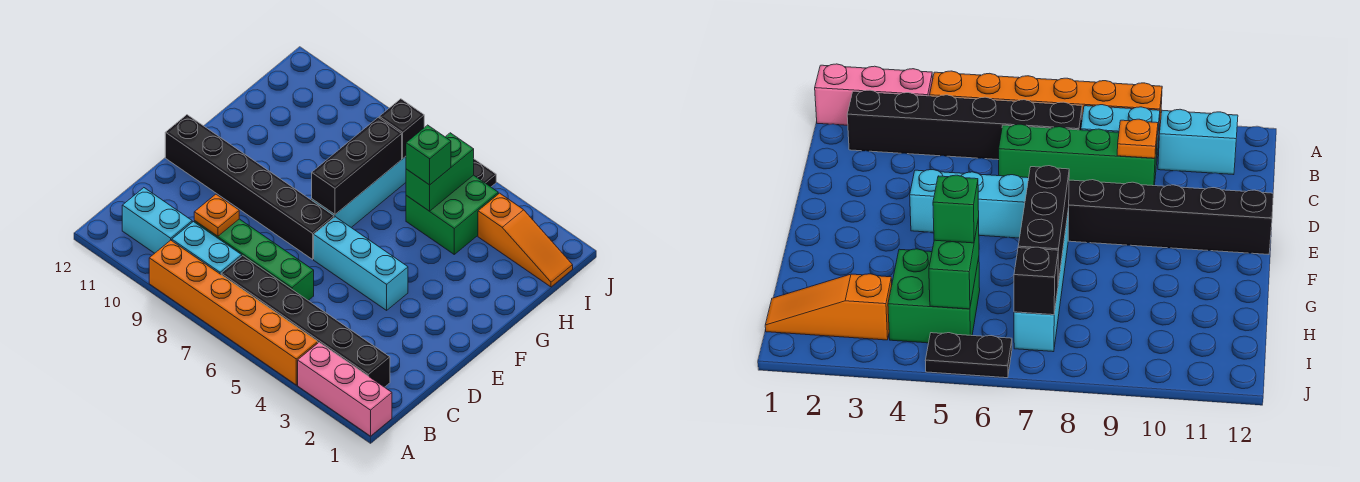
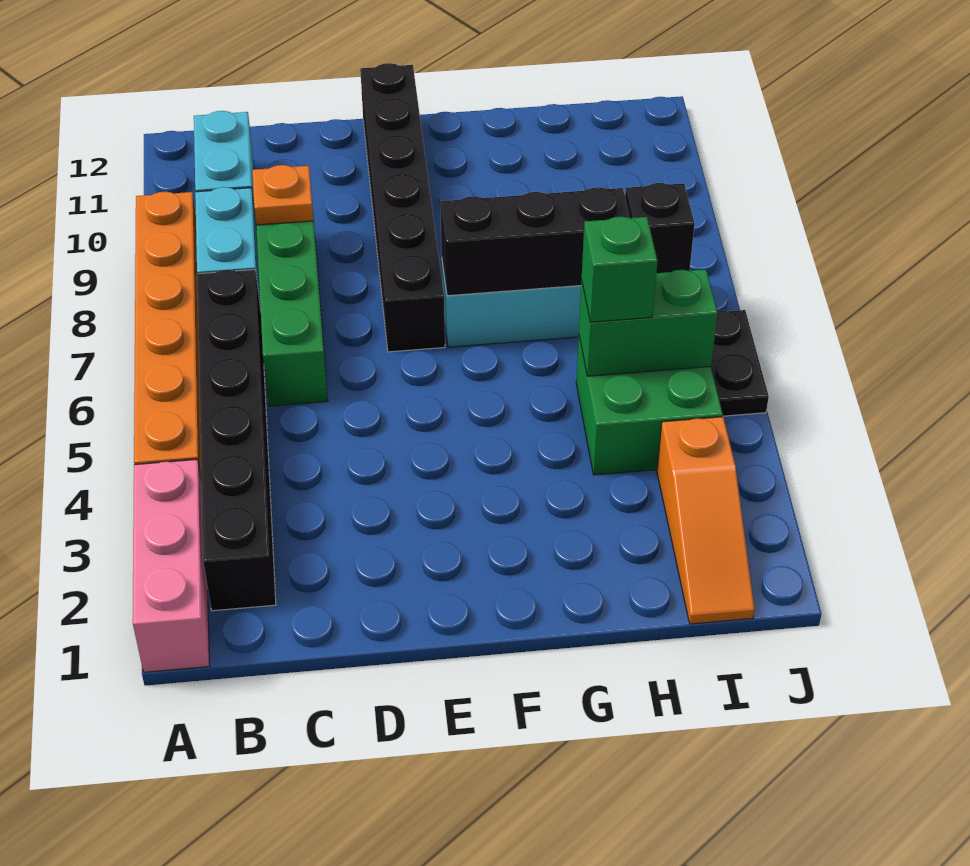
cyan brick E4:E6 level 1 -> none

